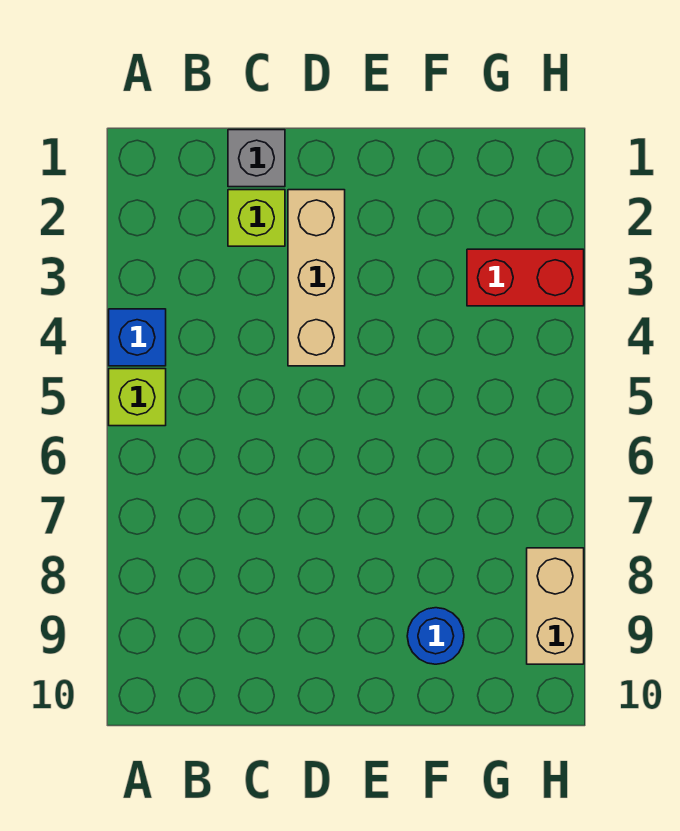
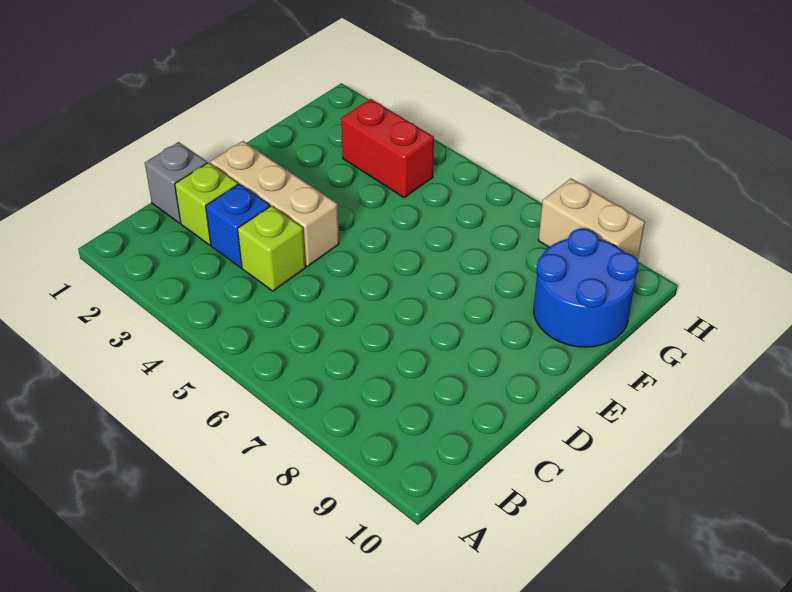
blue brick A4 level 1 -> blue brick C3 level 1
lime brick A5 level 1 -> lime brick C4 level 1
blue round brick F9 level 1 -> blue round brick F9:G10 level 1
red brick G3:H3 level 1 -> red brick G3:G4 level 1

